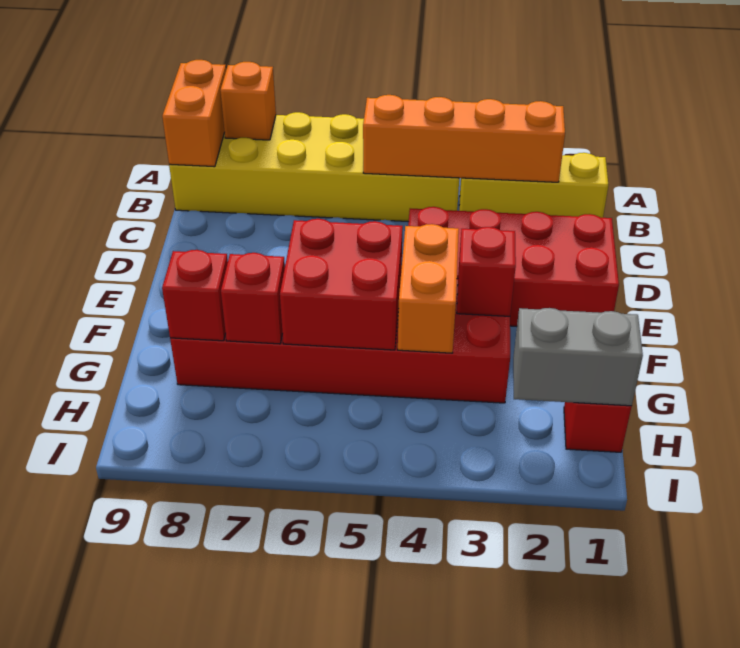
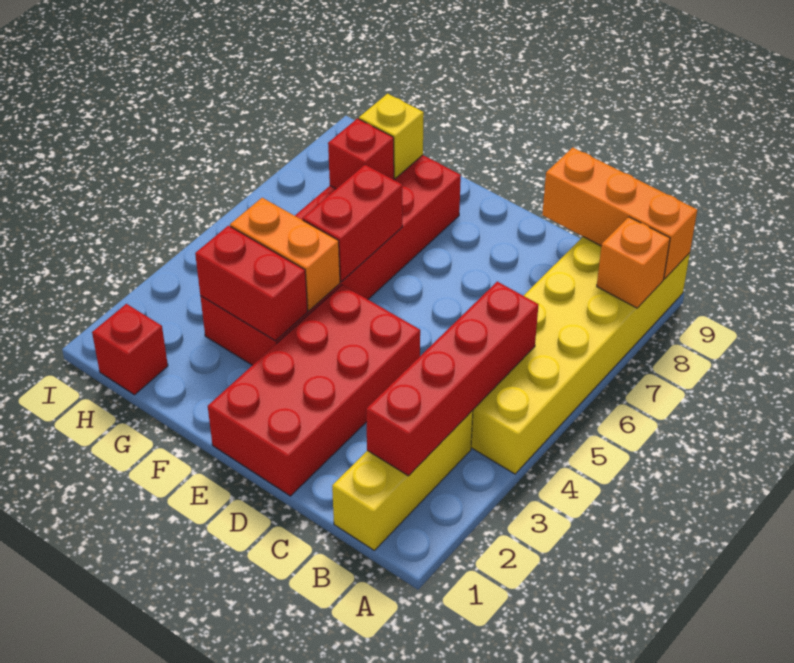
orange brick A9:B9 level 2 -> orange brick A9:C9 level 2
orange brick B2:B5 level 2 -> red brick B2:B5 level 2
red brick F3 level 2 -> red brick F3:G3 level 2
red brick F5:G6 level 2 -> red brick F5:F6 level 2
red brick G8 level 2 -> yellow brick G8 level 2
grey brick H1:H2 level 2 -> none

